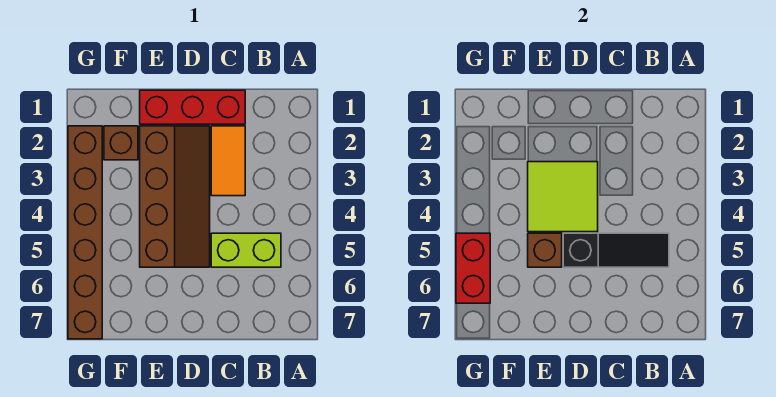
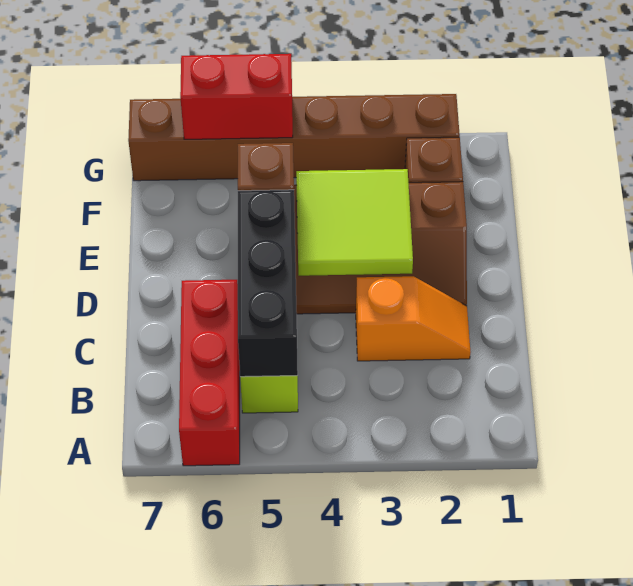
black slope B5:D5 level 2 top D -> black brick B5:D5 level 2
red brick C1:E1 level 1 -> red brick A6:C6 level 1
orange tile C2:C3 level 1 -> orange slope C2:C3 level 1 top 3

